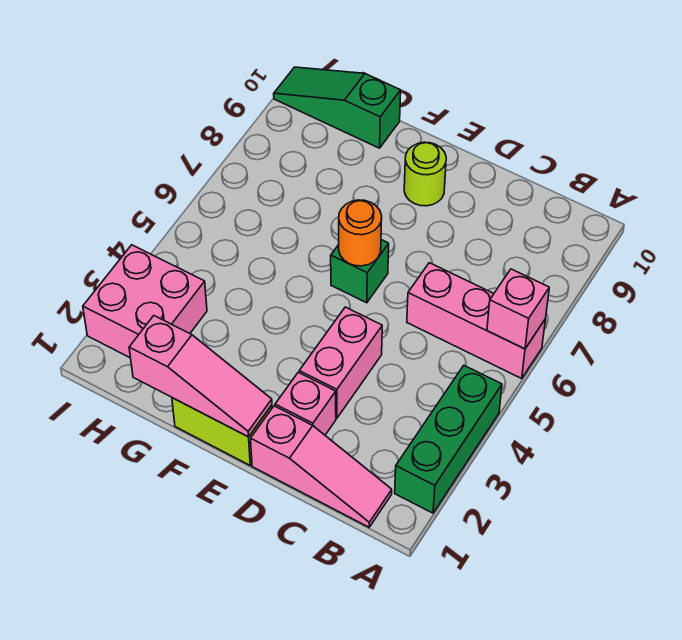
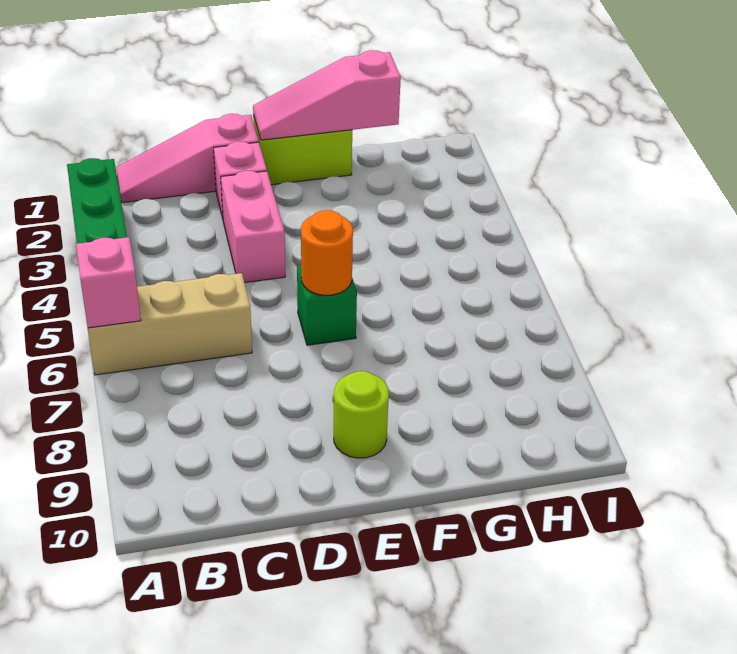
pink brick A6:C6 level 1 -> tan brick A6:C6 level 1
green slope G10:I10 level 1 top G -> none
pink brick H2:I3 level 1 -> none

